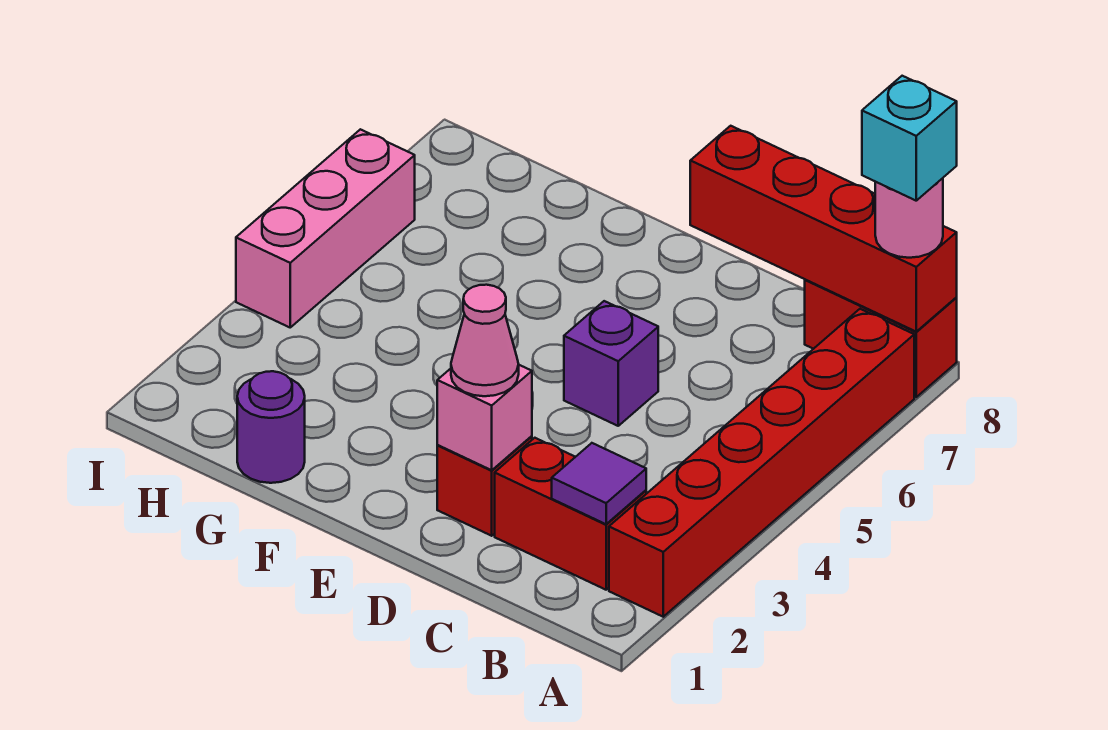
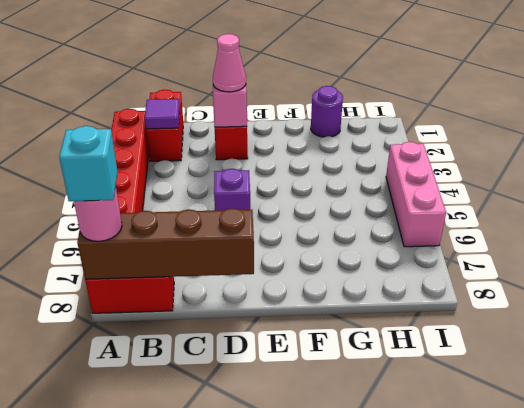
red brick A8:D8 level 2 -> brown brick A8:D8 level 2
red brick B2:C2 level 1 -> red brick B1:B2 level 1

